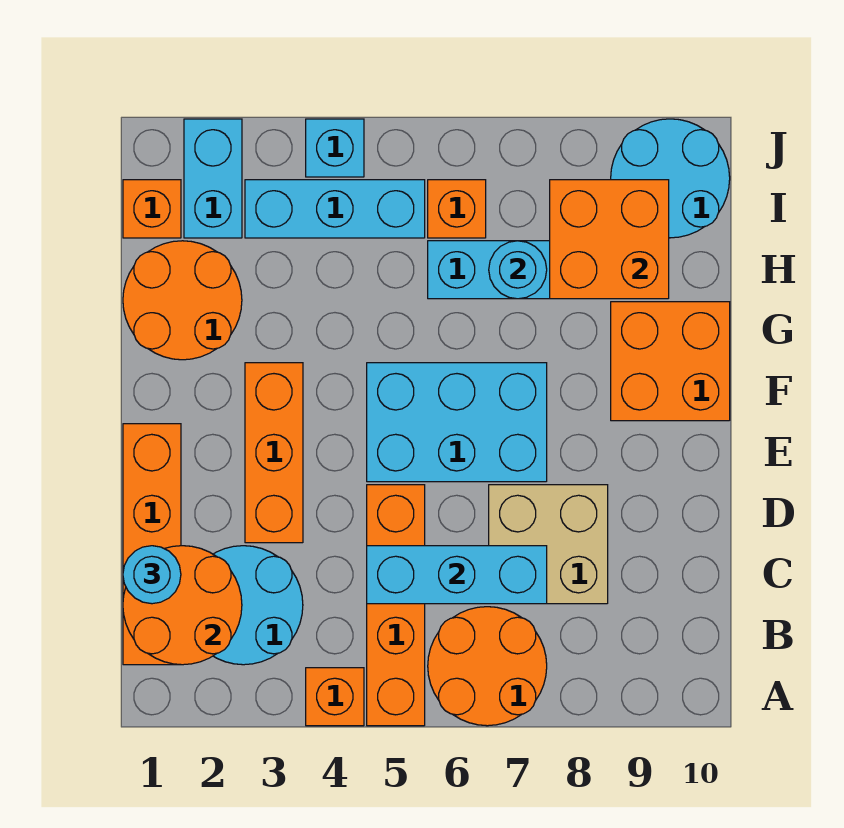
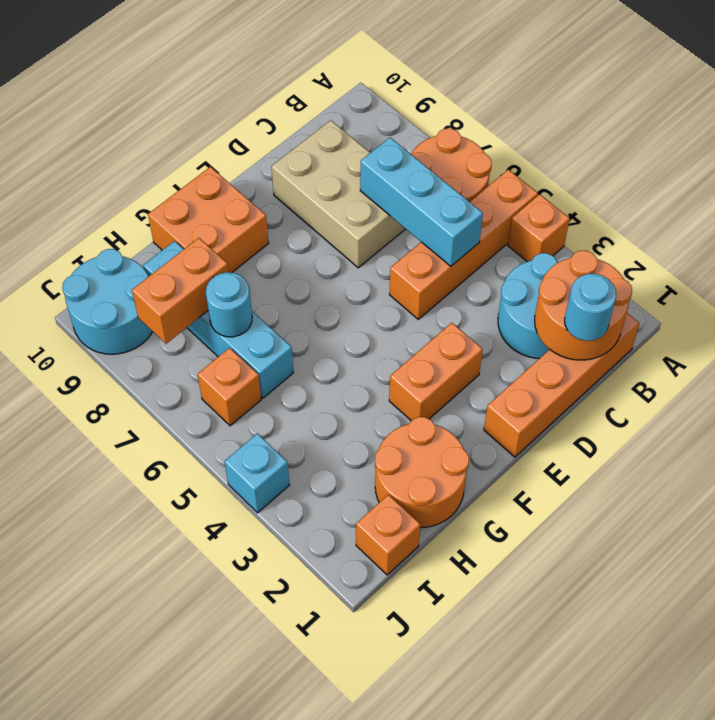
tan brick C7:D8 level 1 -> tan brick C7:D9 level 1
orange brick D3:F3 level 1 -> orange brick E3:F3 level 1
cyan brick E5:F7 level 1 -> none
orange brick H8:I9 level 2 -> orange brick H8:I8 level 2
cyan brick I2:J2 level 1 -> none
cyan brick I3:I5 level 1 -> none

